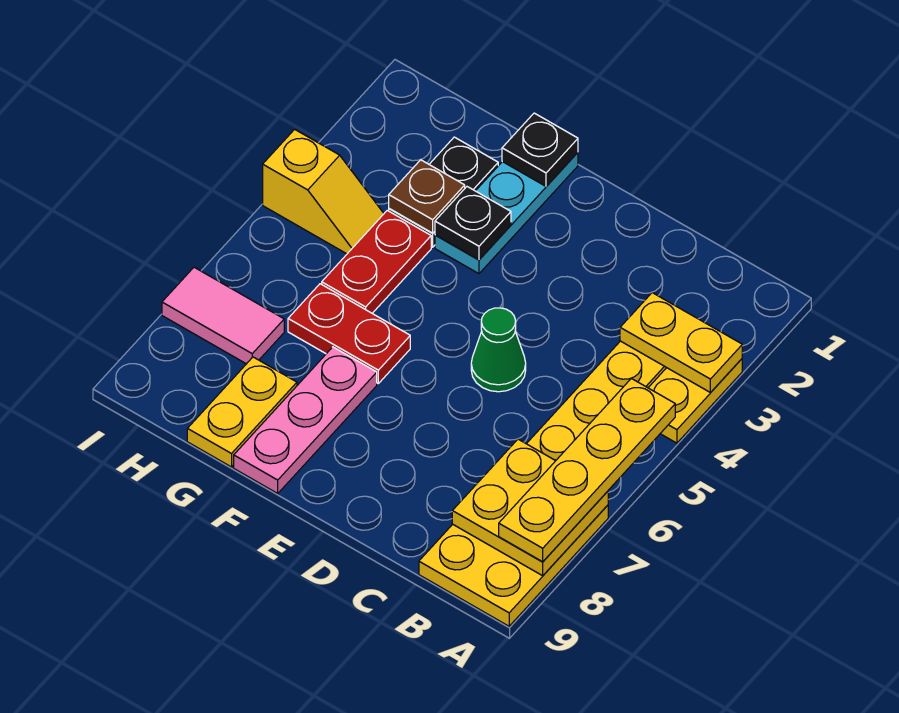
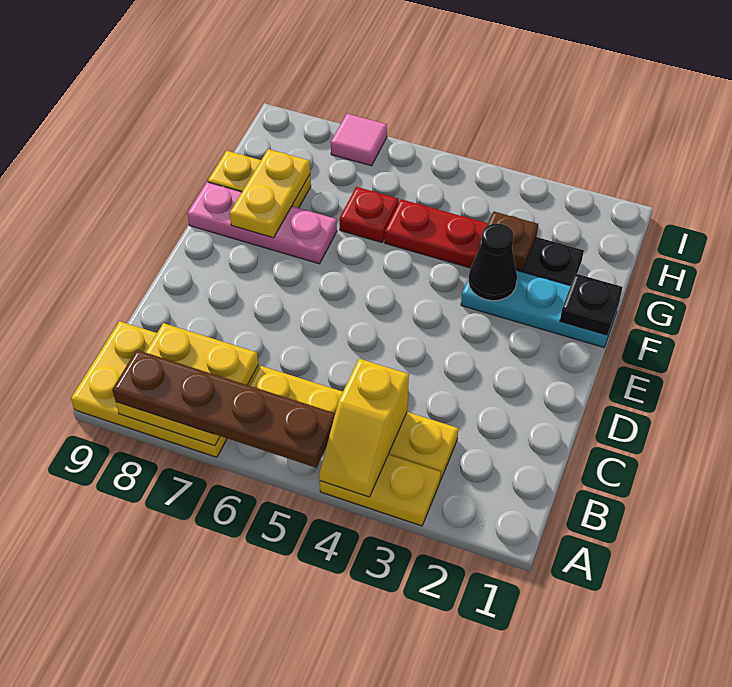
yellow plate A3:B3 level 2 -> yellow plate F8:G8 level 2
yellow plate A5:A8 level 3 -> brown plate A5:A8 level 3
green cone D5 level 1 -> none
black plate F3 level 2 -> black cone F3 level 2
red plate F6:G6 level 1 -> red plate G6 level 1
yellow slope H4:I4 level 1 top I -> yellow slope A4:B4 level 2 top B
pink tile H7:I7 level 1 -> pink tile I7 level 1

